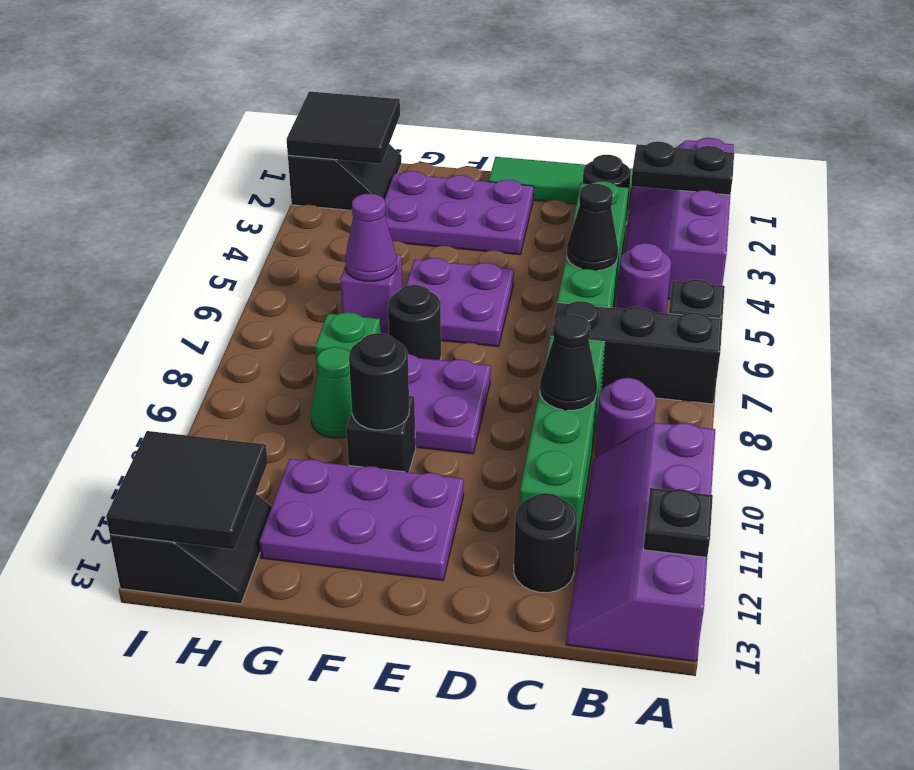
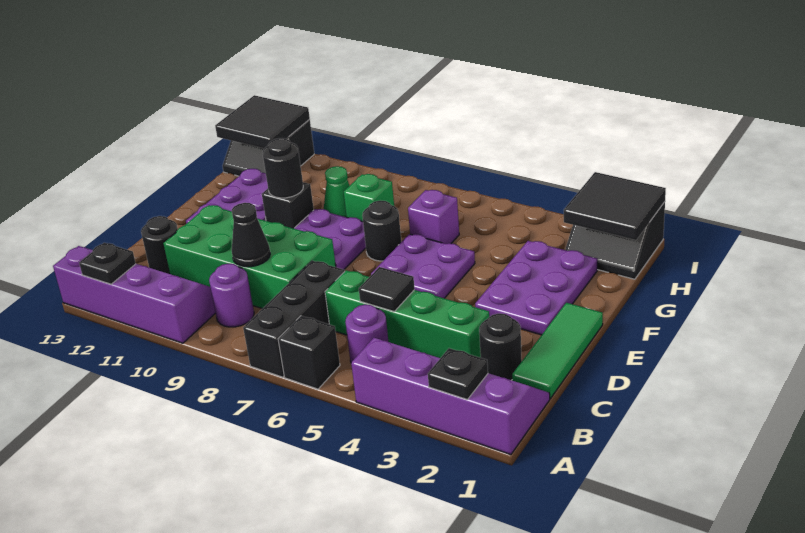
black plate A2:B2 level 2 -> black plate A2 level 2
black cone C5 level 2 -> black tile C5 level 2
green brick C8:C11 level 1 -> green brick C8:D11 level 1
purple cone G6 level 2 -> none

